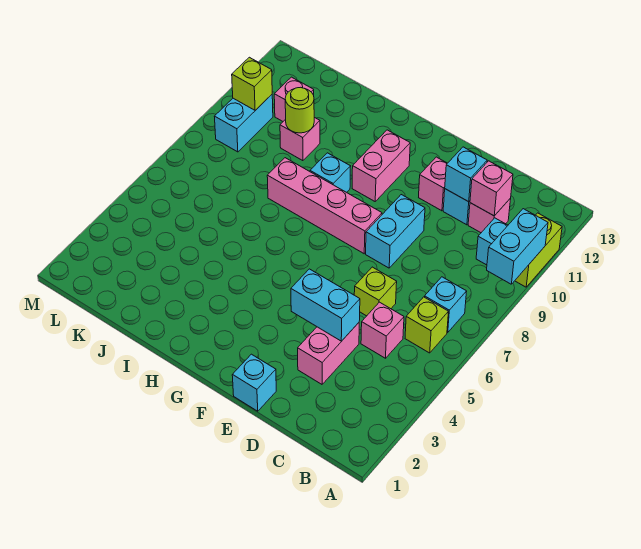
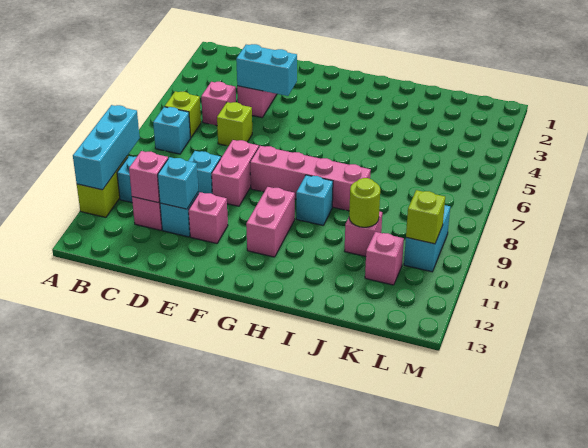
cyan brick A9:A10 level 2 -> cyan brick A9:A11 level 2
cyan brick E1 level 1 -> cyan brick D9 level 1
cyan brick E8:E9 level 1 -> pink brick E8:E9 level 1

